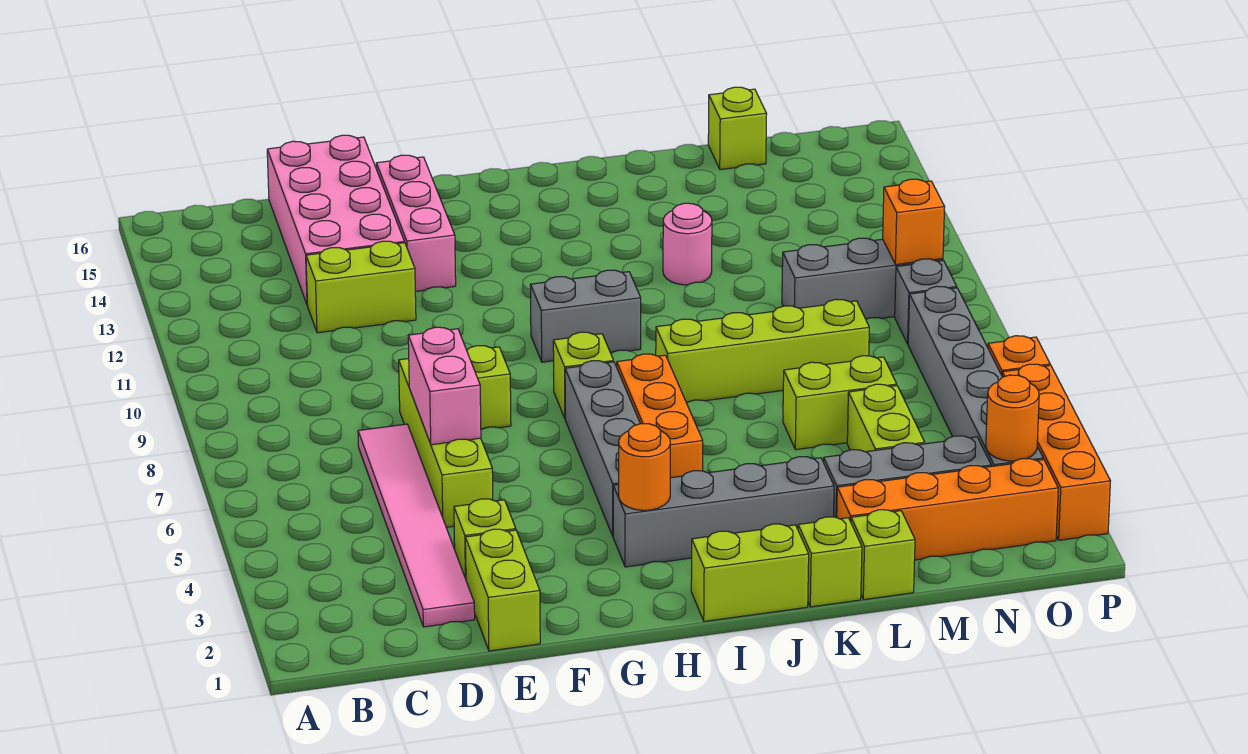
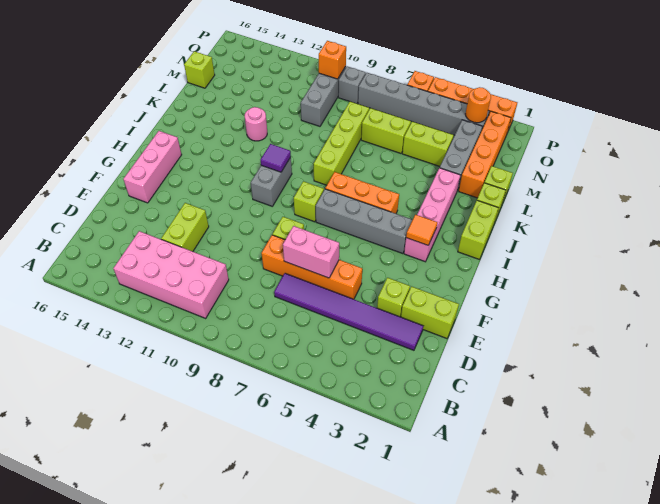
pink tile D2:D7 level 1 -> purple tile D2:D7 level 1
pink brick D13:E16 level 1 -> pink brick B10:C13 level 1
lime brick E5:E8 level 1 -> orange brick E5:E8 level 1
pink brick F13:F15 level 1 -> pink brick F15:H15 level 1
grey brick H3:K3 level 1 -> pink brick H3:K3 level 1
orange round brick H3 level 2 -> orange tile H3 level 2
none -> purple tile I10 level 2
lime brick L6:M6 level 1 -> lime brick M6:M7 level 1

